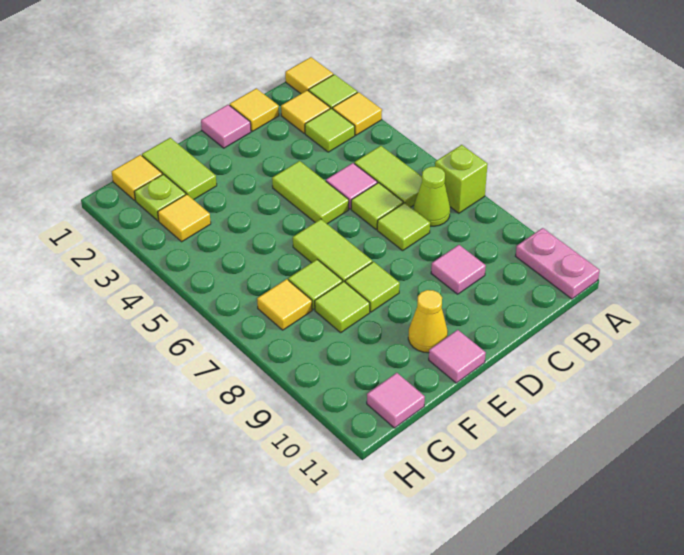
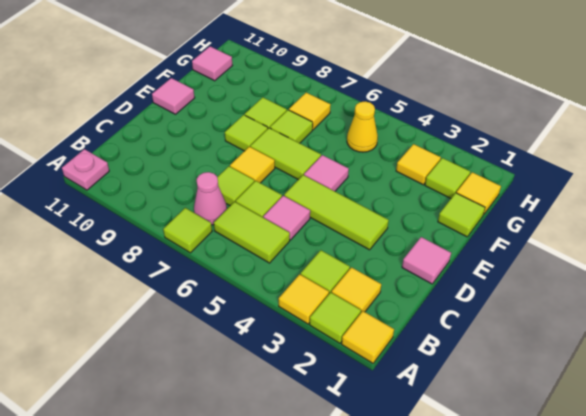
lime brick A7 level 1 -> lime tile A7 level 1
pink plate A10:A11 level 1 -> pink plate A11 level 1
lime cone B7 level 1 -> pink cone B7 level 1
yellow tile C1 level 1 -> yellow tile D7 level 1
pink tile C9 level 1 -> pink tile E5 level 1
lime tile D4:D5 level 1 -> lime tile D3:D5 level 1
yellow cone E10 level 1 -> yellow cone G5 level 1
lime tile F1:F2 level 1 -> lime tile F1 level 1
lime plate G2 level 1 -> lime tile G2 level 1

